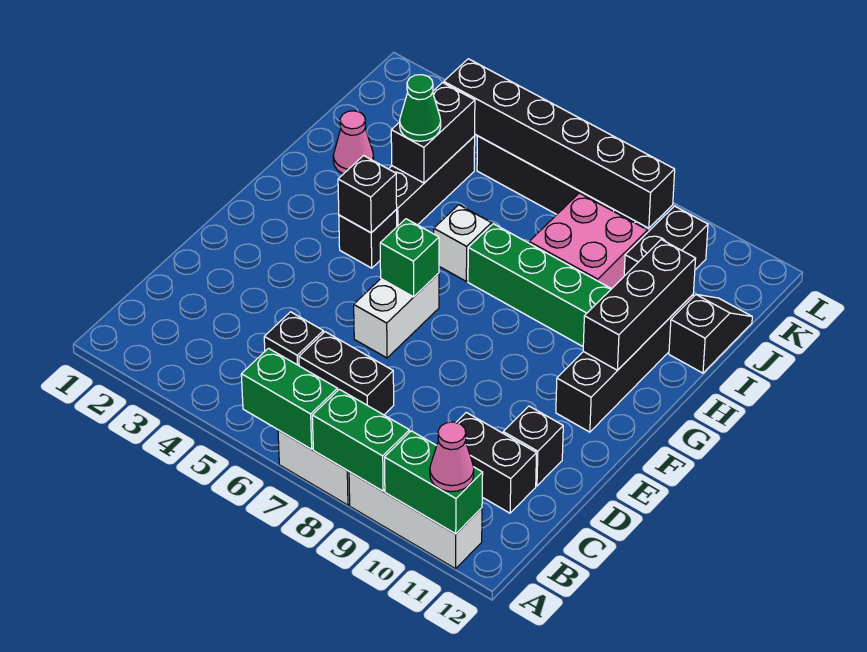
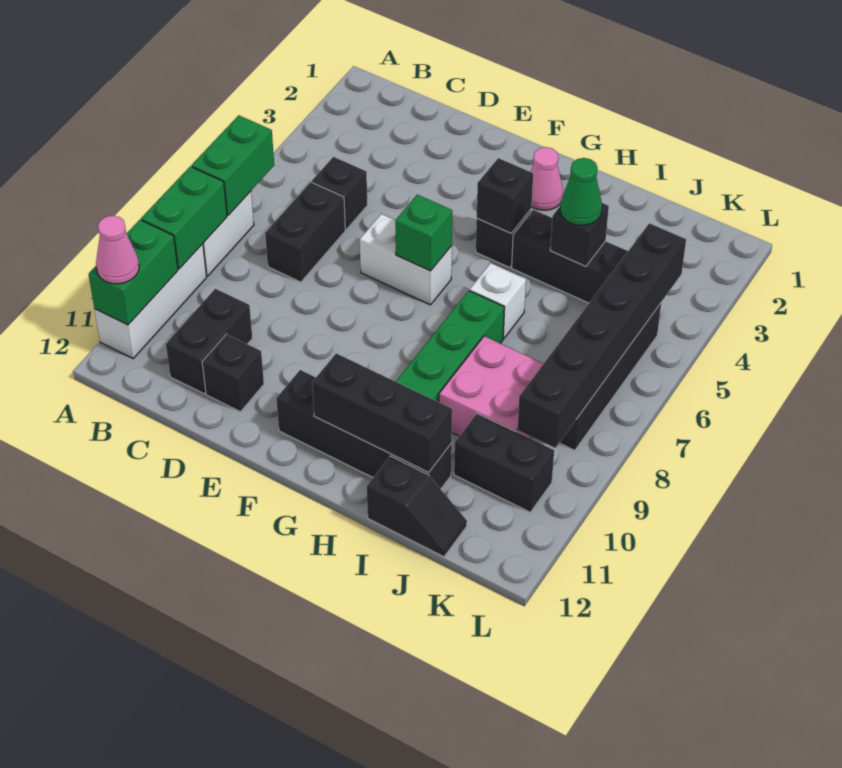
pink cone I2 level 1 -> pink cone G2 level 1
black brick I4:J4 level 2 -> black brick I4 level 2

